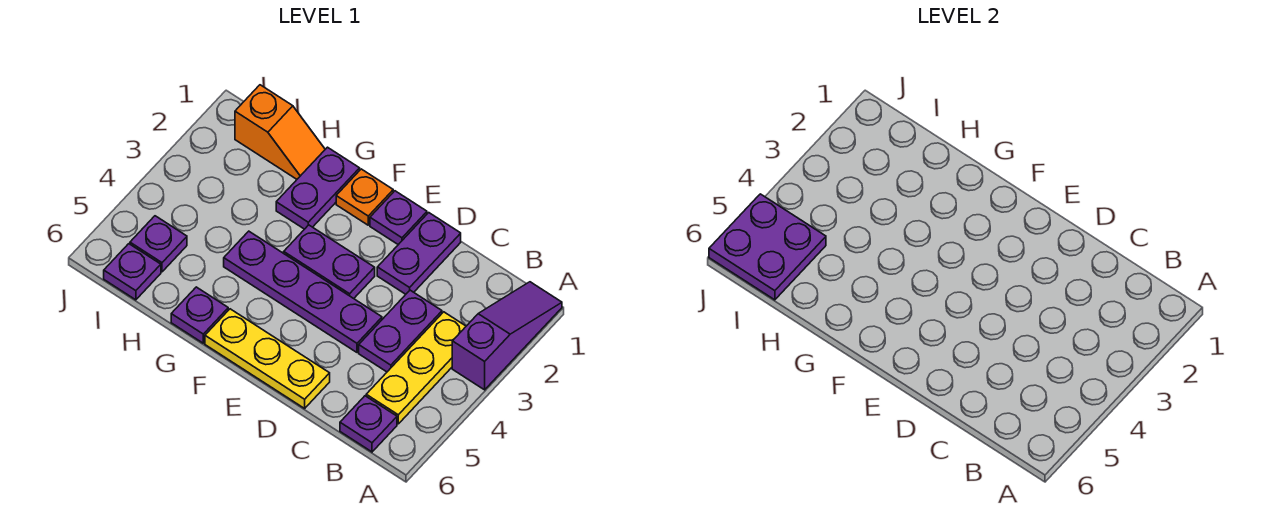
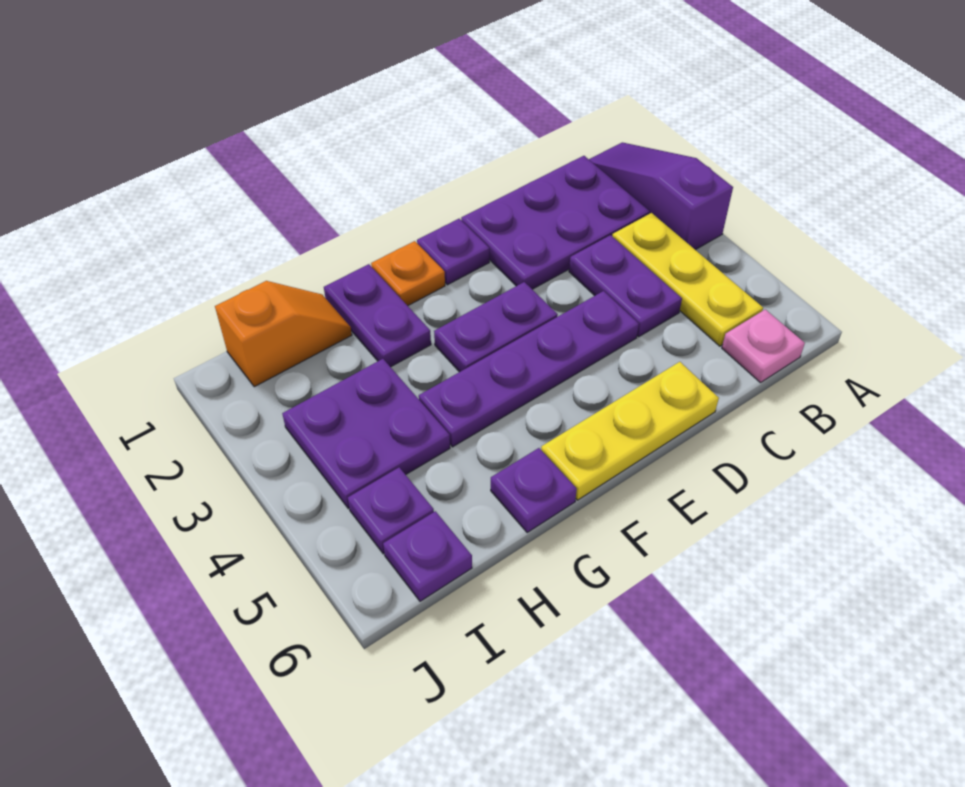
purple plate B6 level 1 -> pink plate B6 level 1
purple plate D1:D2 level 1 -> purple plate B1:D2 level 1
purple plate I5:J6 level 2 -> purple plate H3:I4 level 1

